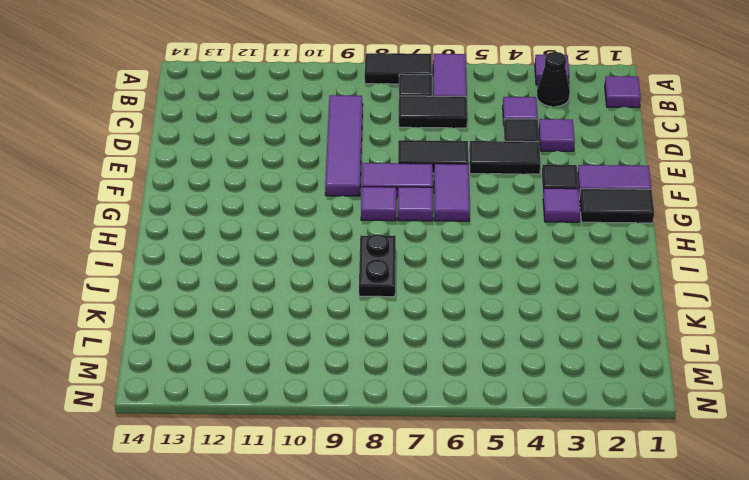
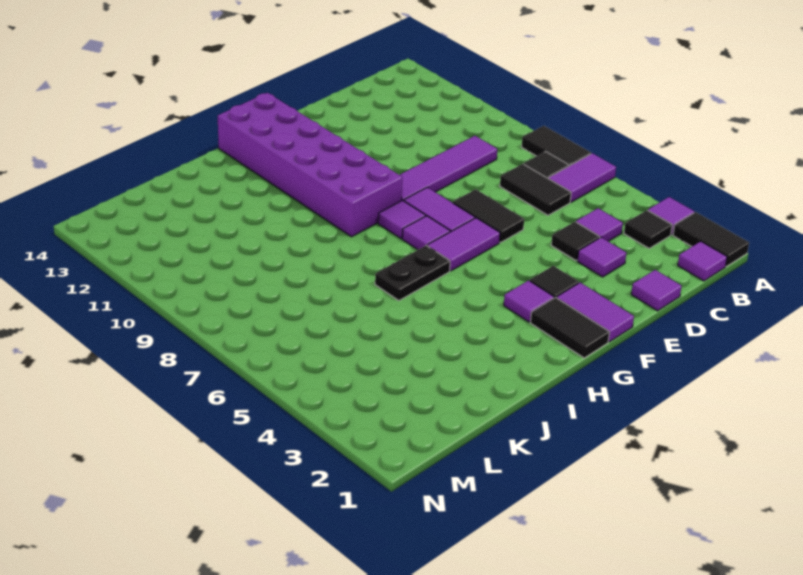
black cone B3 level 1 -> black tile B3 level 1
none -> purple tile D1 level 1
black tile E4:E5 level 1 -> black tile A1:A2 level 1
none -> purple brick G9:H14 level 1
black plate I8:J8 level 1 -> black plate H6:I6 level 1

